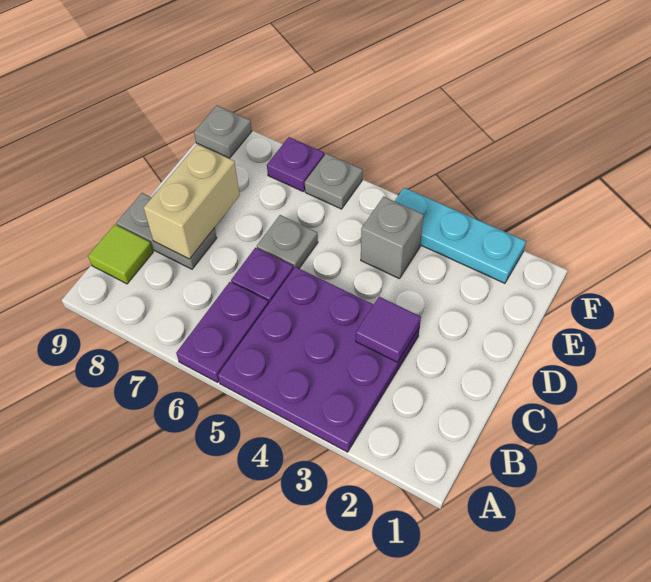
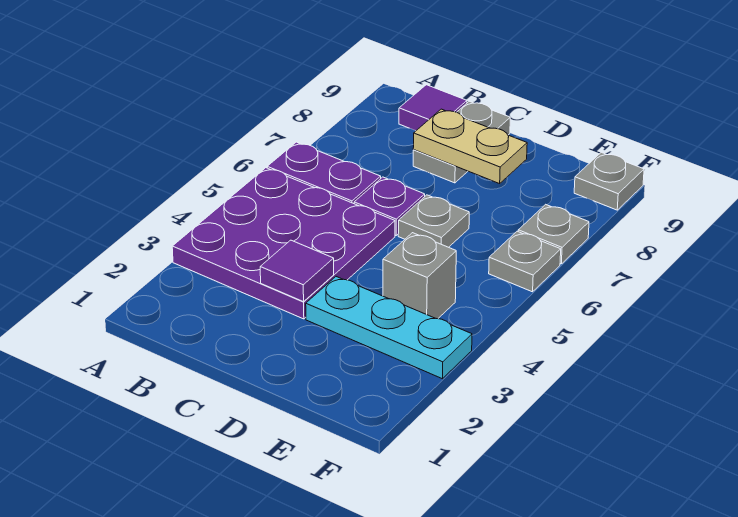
lime tile B9 level 1 -> purple tile B9 level 1
tan brick C8:D8 level 2 -> tan plate C8:D8 level 2
cyan plate F2:F4 level 1 -> cyan plate D3:F3 level 1
purple plate F7 level 1 -> grey plate F7 level 1

